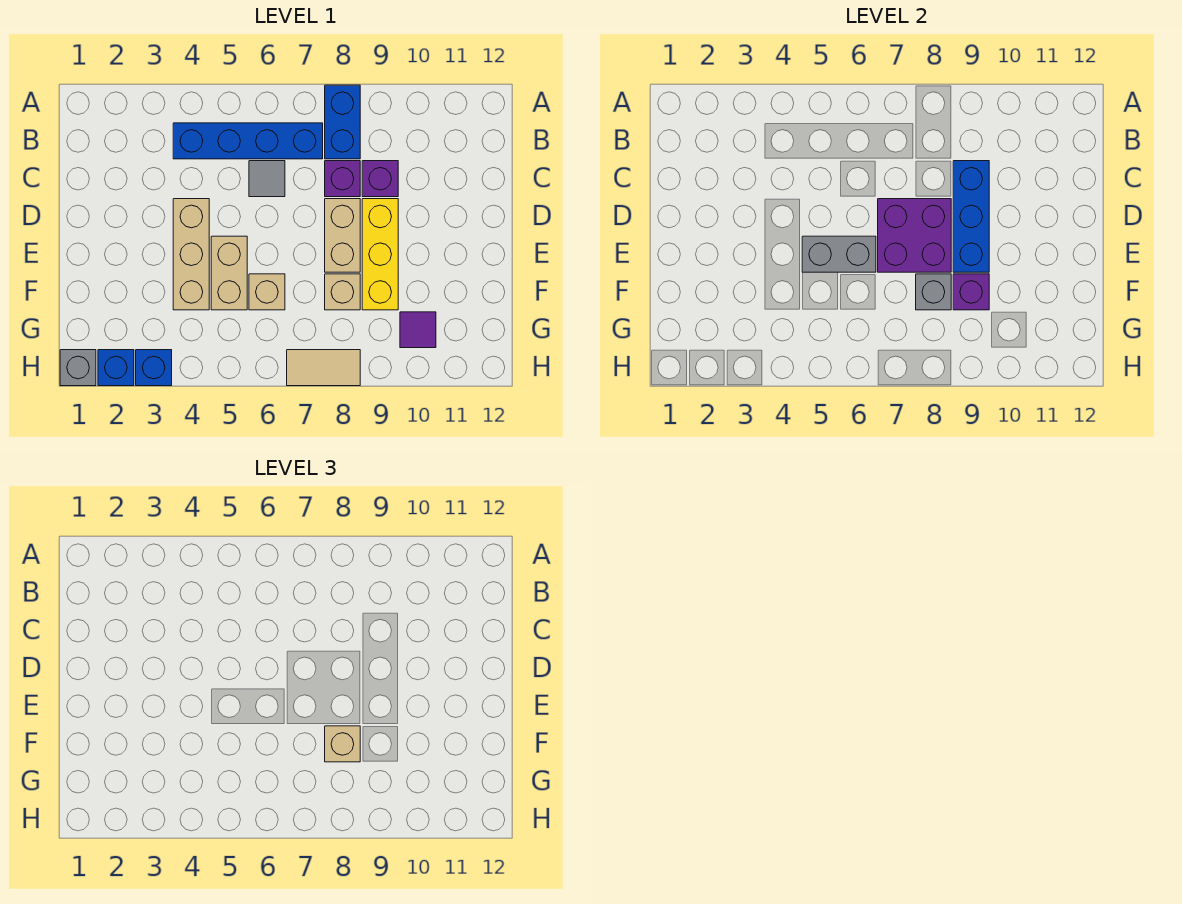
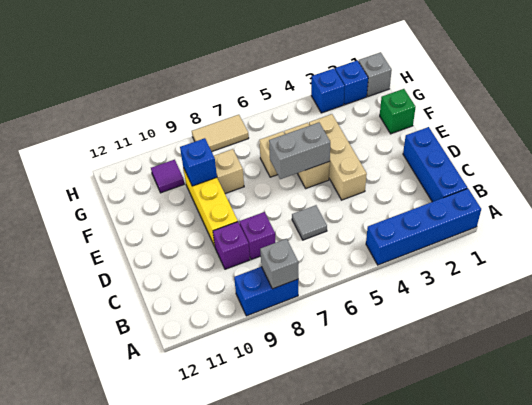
blue brick A8:B8 level 1 -> blue brick A8:A9 level 1
blue brick B4:B7 level 1 -> blue brick A1:A4 level 1
blue brick C9:E9 level 2 -> blue brick B1:D1 level 1
purple brick D7:E8 level 2 -> none
tan brick D8:E8 level 1 -> none
none -> green brick F1 level 1
grey brick F8 level 2 -> grey brick A8 level 2
tan brick F8 level 3 -> none
purple brick F9 level 2 -> blue brick F9 level 2

